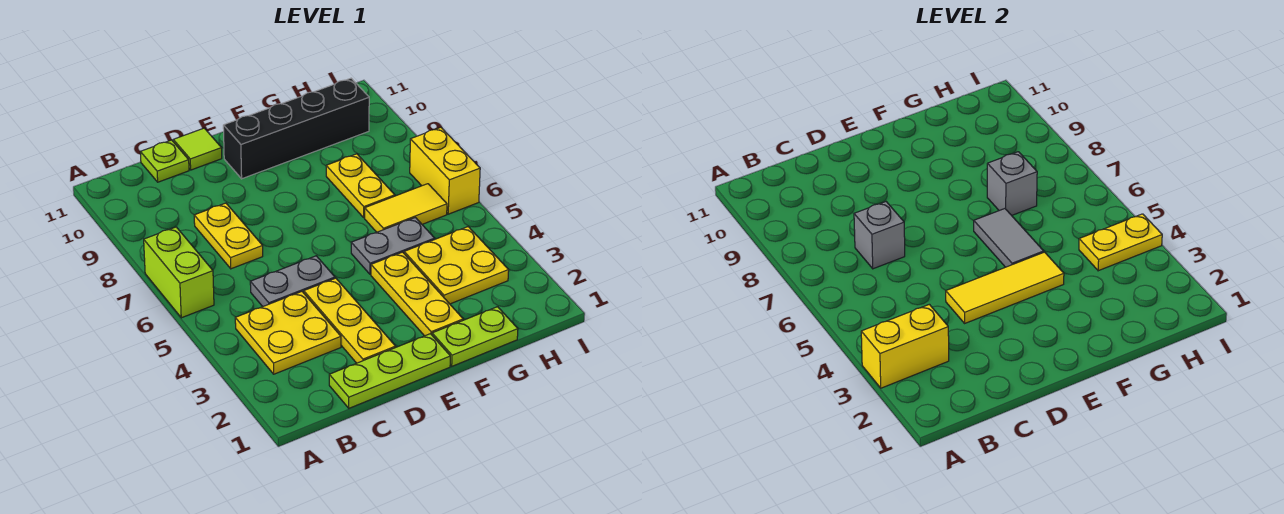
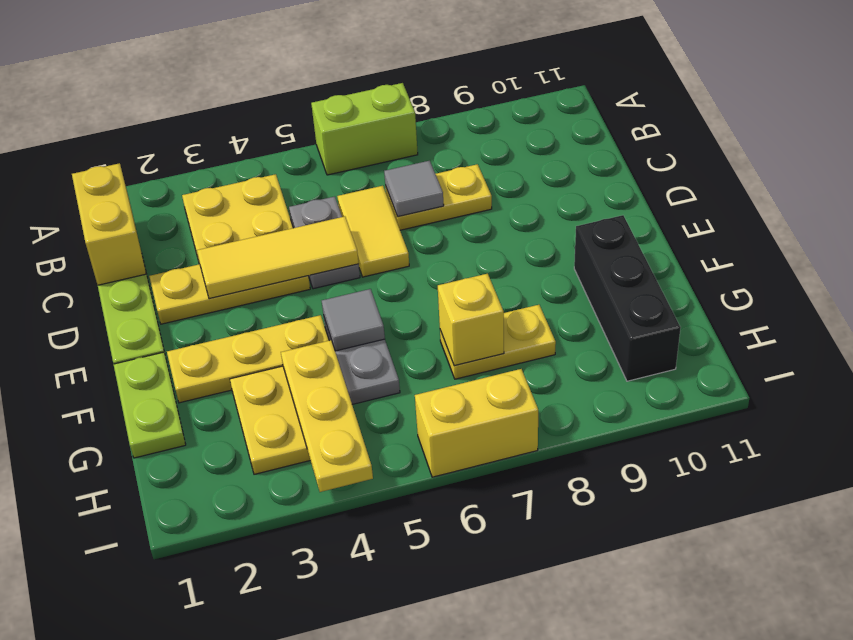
yellow brick A3:B3 level 2 -> yellow brick B1:C1 level 2
grey brick C7 level 2 -> grey tile C7 level 2
lime plate C11 level 1 -> none
yellow tile D4:F4 level 2 -> yellow tile D3:D5 level 2
lime tile D11 level 1 -> none
black brick E10:H10 level 1 -> black brick F10:H10 level 1
grey tile F5:F6 level 2 -> grey tile F5 level 2
yellow tile G6:H6 level 1 -> yellow tile C6:D6 level 1
grey brick G7 level 2 -> yellow brick G7 level 2
yellow plate H4:I4 level 2 -> yellow plate G4:I4 level 2

